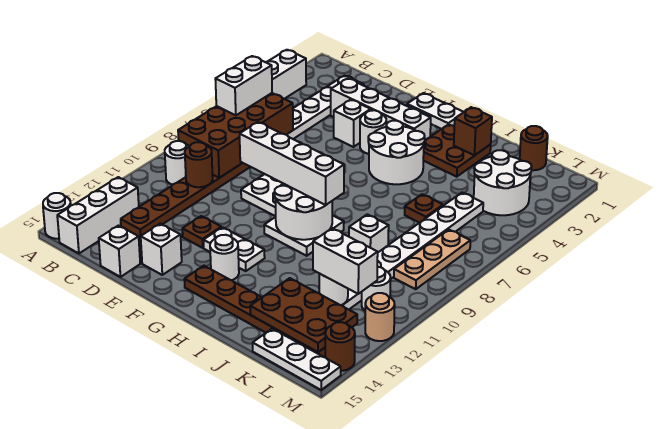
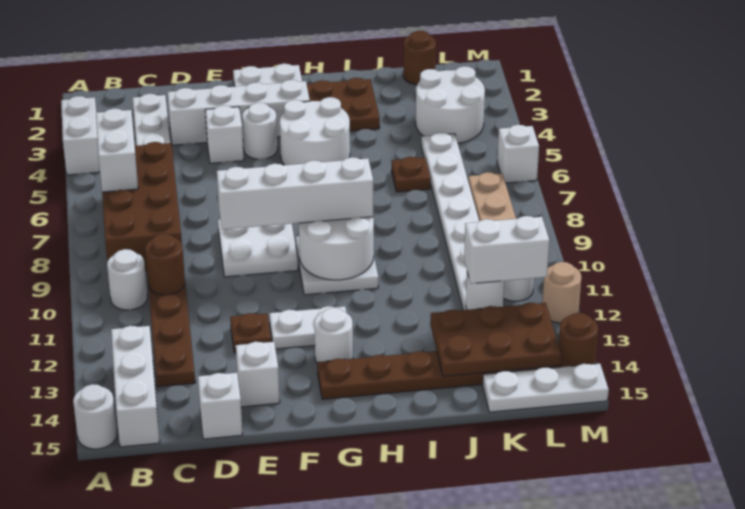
brown brick I2 level 2 -> none
white brick J9 level 1 -> white brick M6 level 1

